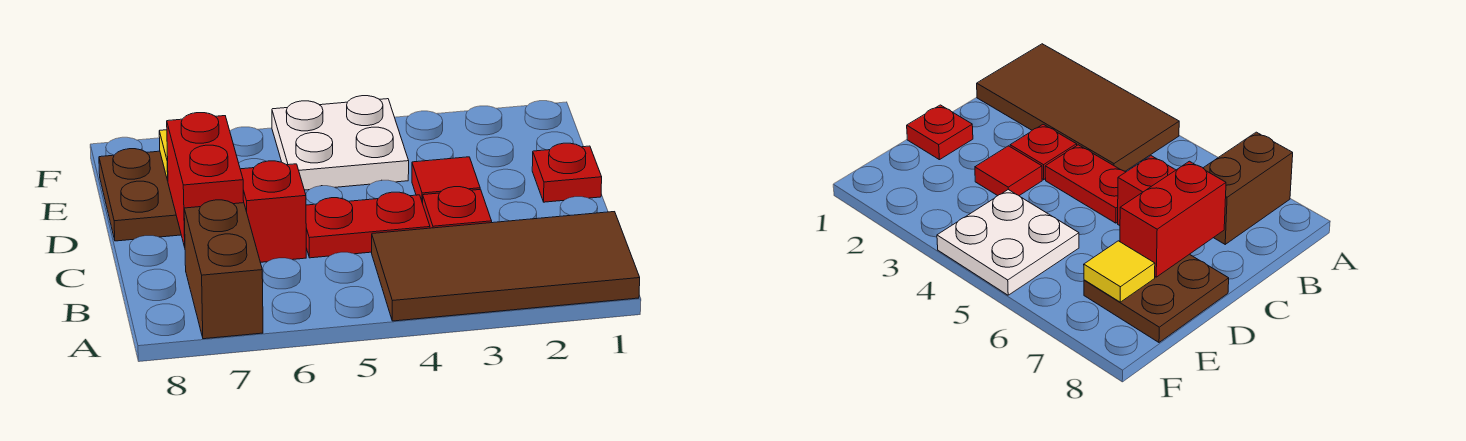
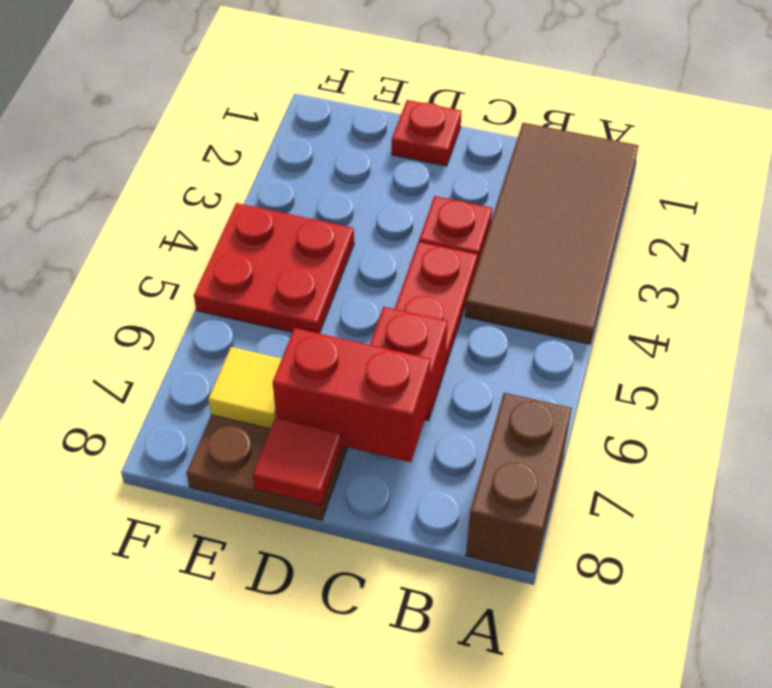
brown brick A7:B7 level 1 -> brown brick A7:A8 level 1
red tile D3 level 1 -> red tile D8 level 2
white plate E4:F5 level 1 -> red plate E4:F5 level 1

